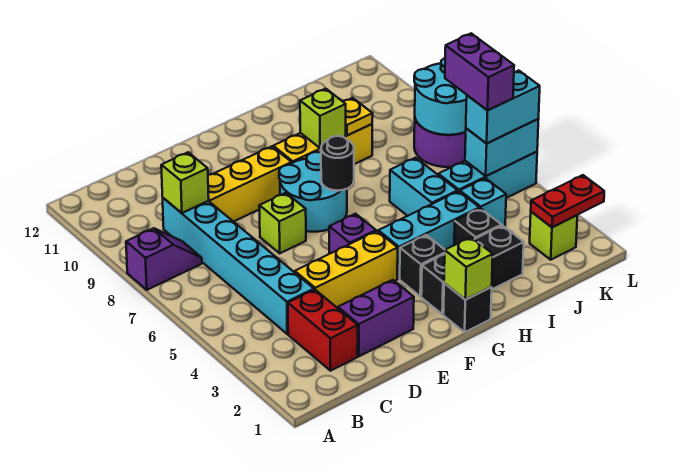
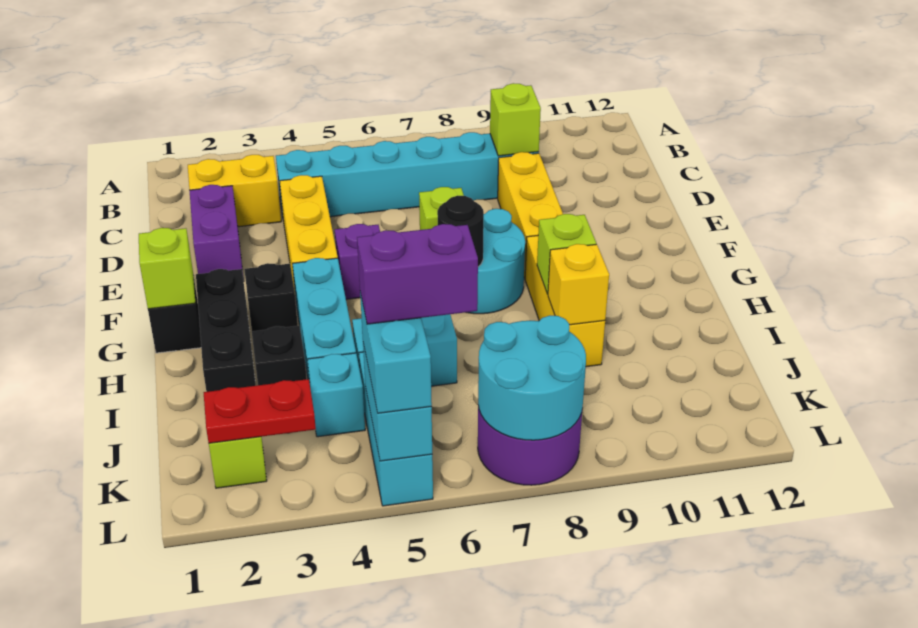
purple slope A8:B8 level 1 top A -> none
red brick C2:C3 level 1 -> yellow brick C2:C3 level 1
yellow plate I9 level 2 -> yellow brick I9 level 2
red plate K2:L2 level 2 -> red plate K2:K3 level 2

